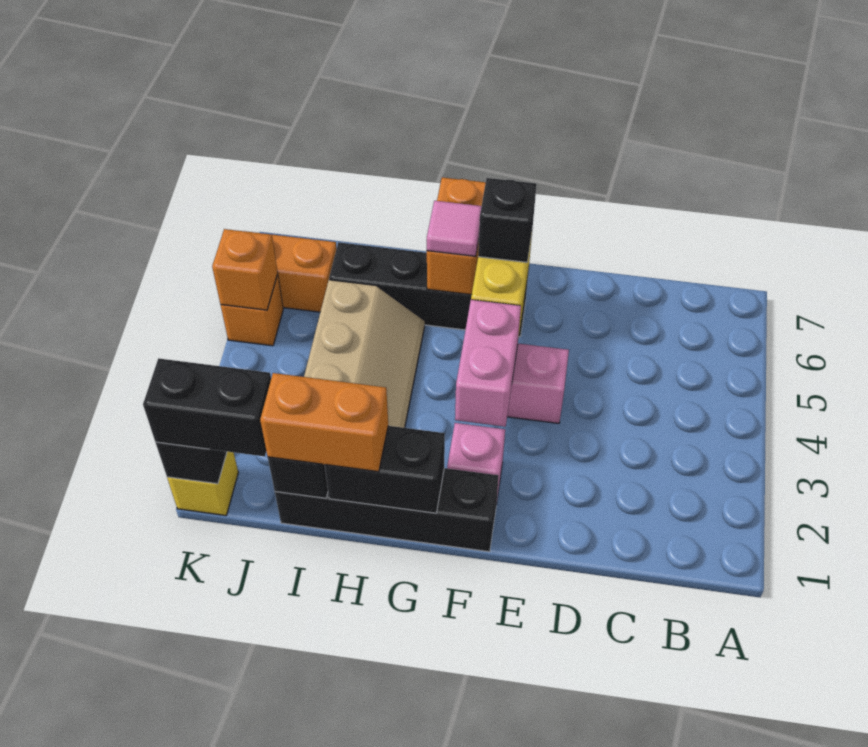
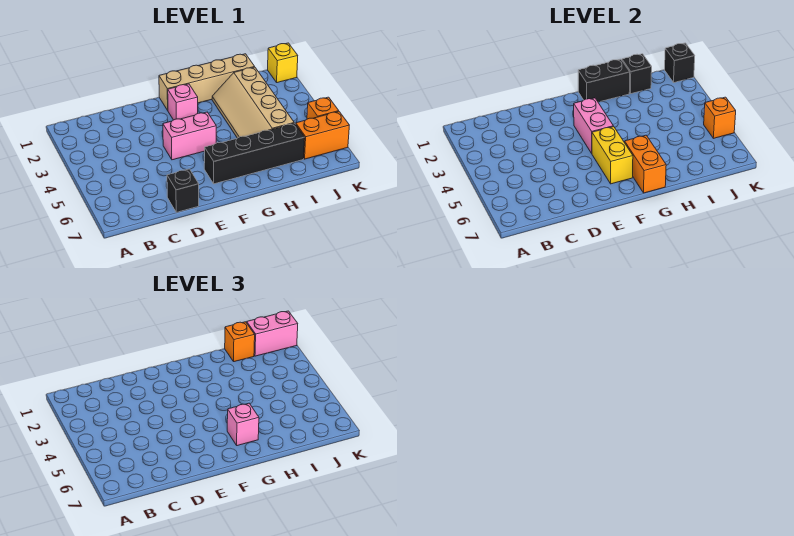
black brick F1:I1 level 1 -> tan brick F1:I1 level 1
black brick F6 level 3 -> black brick D7 level 1
pink tile G6 level 3 -> pink brick G6 level 3
orange brick H1:I1 level 3 -> orange brick I1 level 3
black brick J1:K1 level 3 -> pink brick J1:K1 level 3

